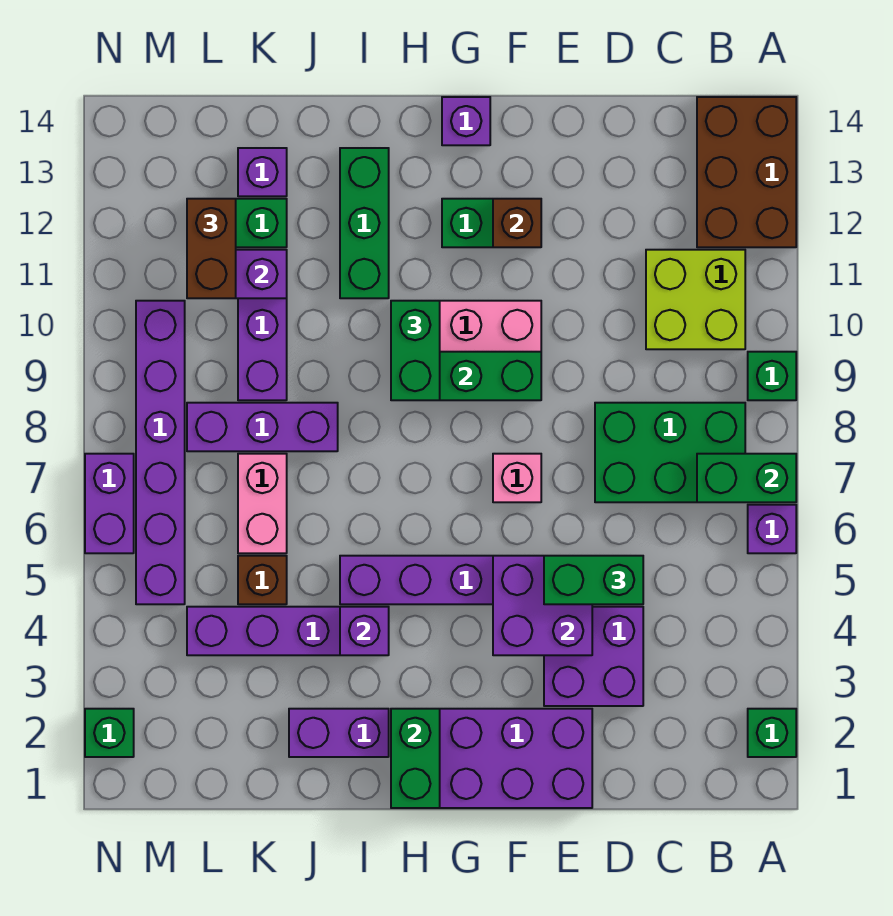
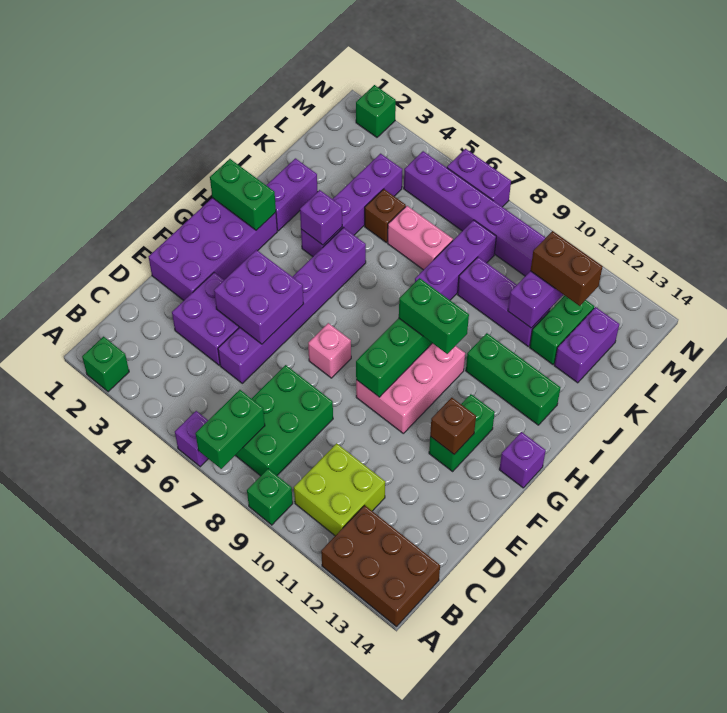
green brick D5:E5 level 3 -> none
purple brick K13 level 1 -> purple brick K13:L13 level 1

